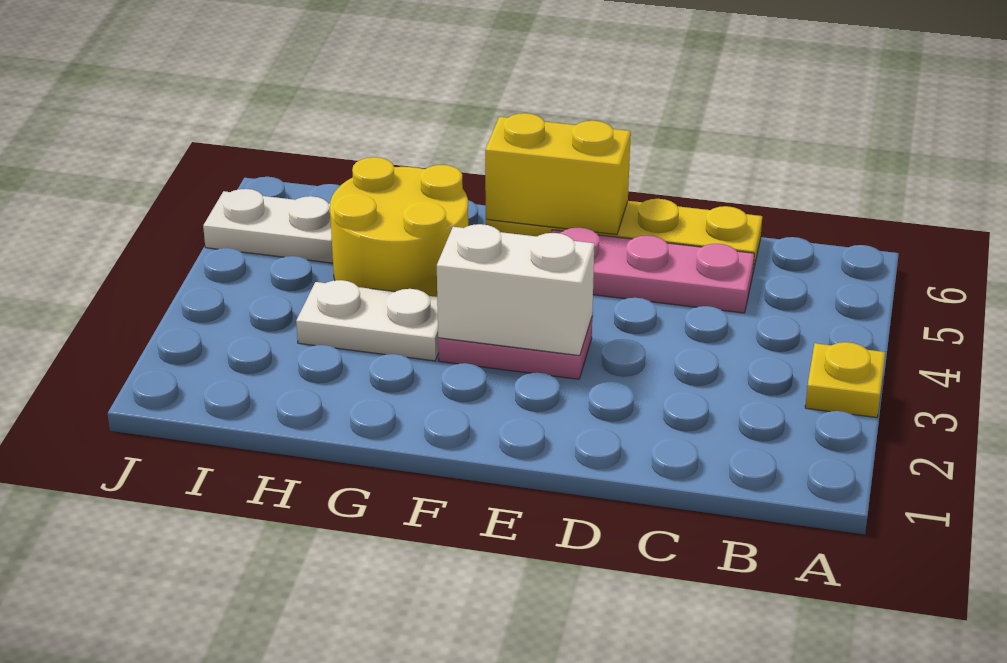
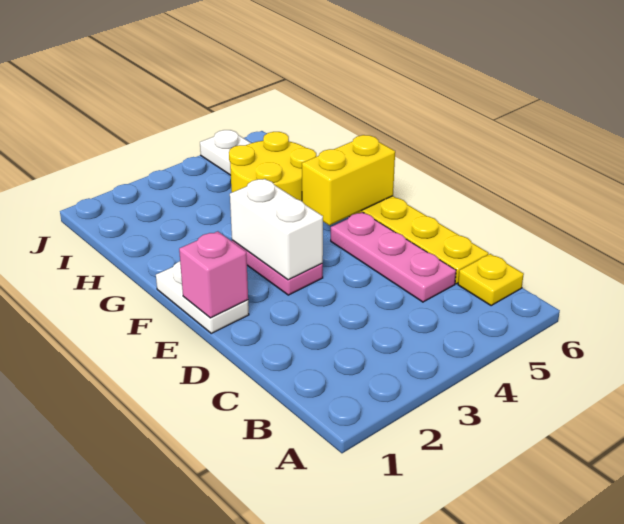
yellow plate A3 level 1 -> yellow plate B6 level 1
none -> pink brick E1 level 2
yellow brick E6:F6 level 2 -> yellow brick F5:F6 level 2
white plate G3:H3 level 1 -> white plate E1:F1 level 1

